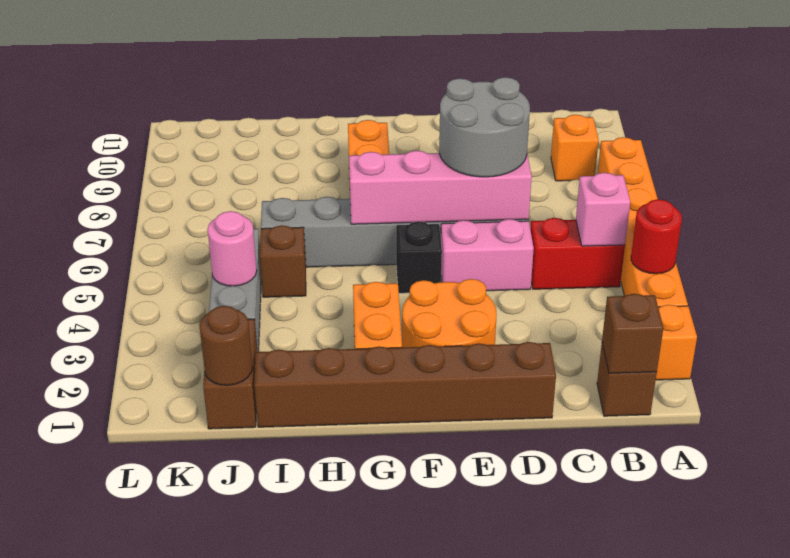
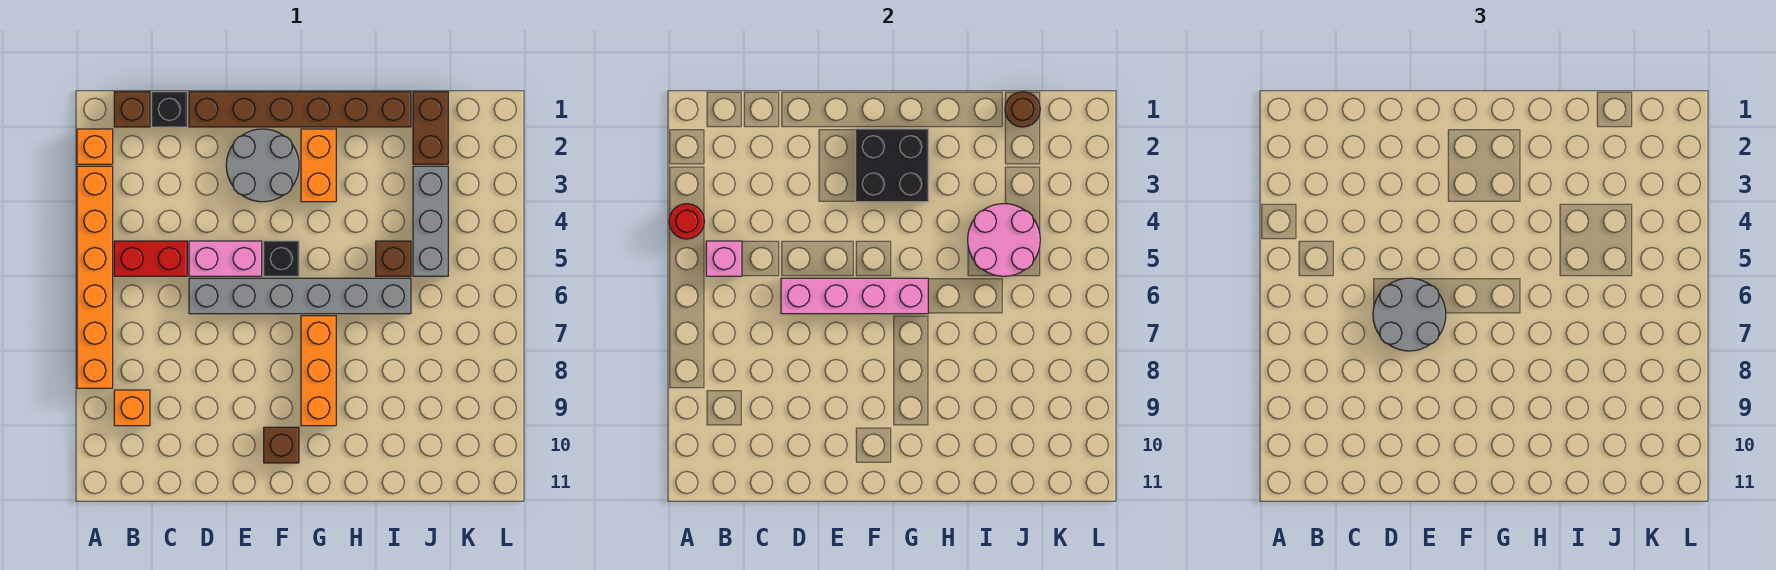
brown brick B1 level 2 -> brown brick F10 level 1
none -> black brick C1 level 1
orange round brick E2:F3 level 1 -> grey round brick E2:F3 level 1
none -> black brick F2:G3 level 2
pink round brick J4 level 2 -> pink round brick I4:J5 level 2

